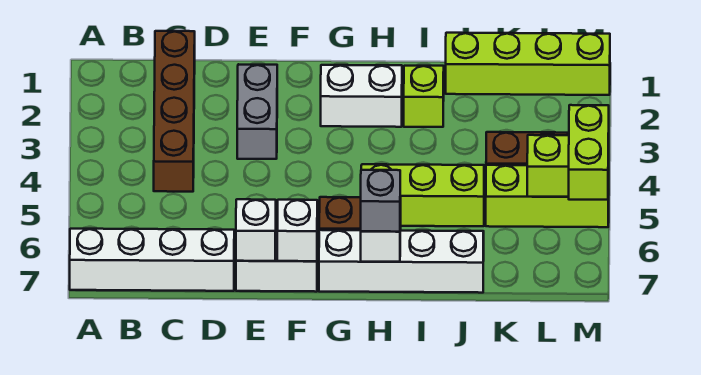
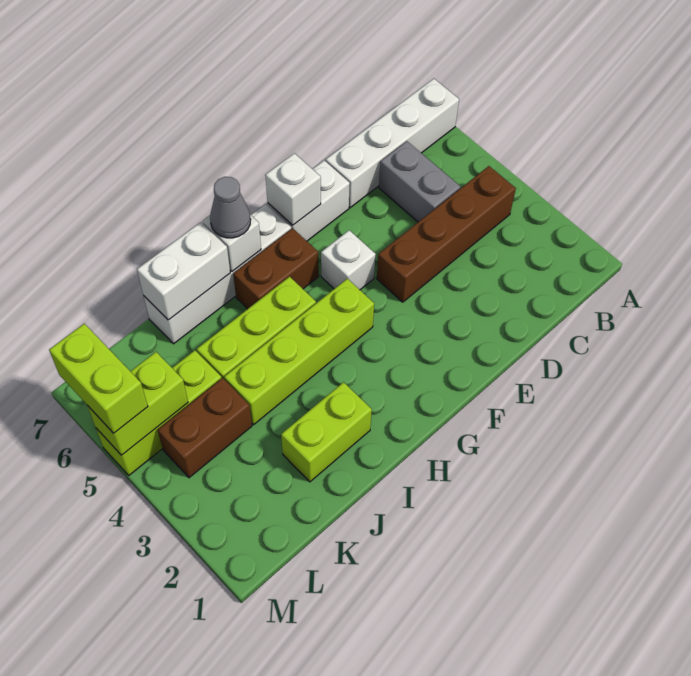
brown brick C1:C4 level 1 -> brown brick B4:E4 level 1
grey brick E2:E3 level 1 -> grey brick C5:C6 level 1
white brick E7 level 2 -> white brick F5 level 1
white brick G2:H2 level 1 -> white brick I7:J7 level 2
grey brick H7 level 3 -> grey cone H7 level 3
lime brick I2 level 1 -> lime brick I2:J2 level 1
lime brick J1:M1 level 1 -> lime brick G4:J4 level 1

